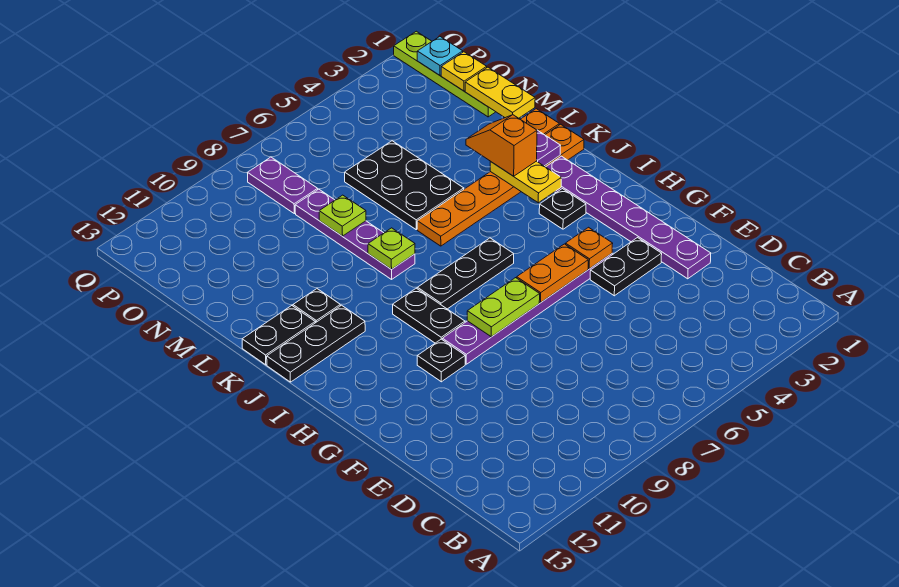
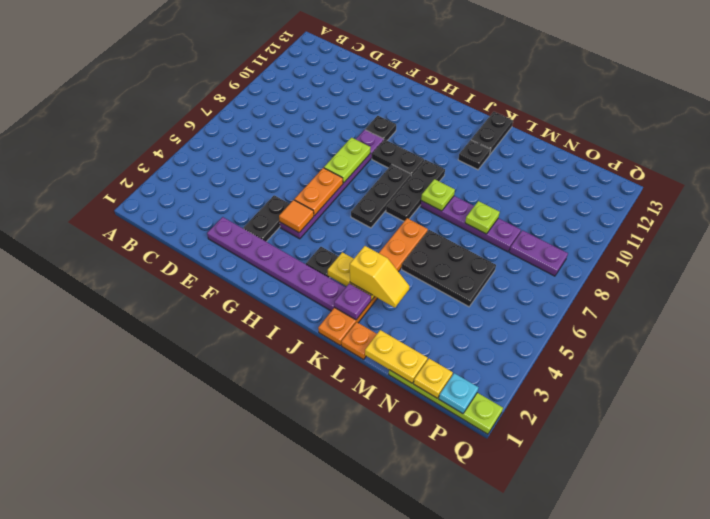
orange plate G4 level 2 -> orange tile G4 level 2
black plate J11:J13 level 1 -> black plate J7:J9 level 1
orange slope K3:L3 level 3 top K -> yellow slope K3:L3 level 3 top K

